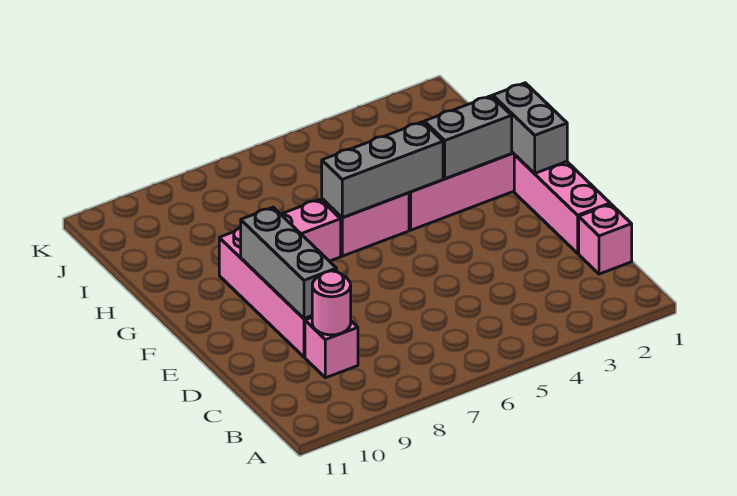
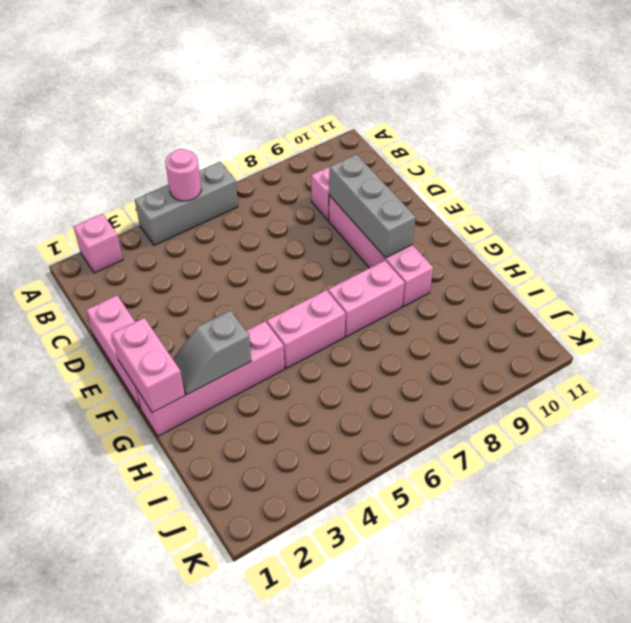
pink brick C1 level 1 -> pink brick A2 level 1
pink round brick C9 level 2 -> pink round brick A5 level 2
grey brick F1:G1 level 2 -> pink brick F1:G1 level 2
grey brick G2:G3 level 2 -> grey slope G2:G3 level 2 top 3
grey brick G4:G6 level 2 -> grey brick A4:A6 level 1

